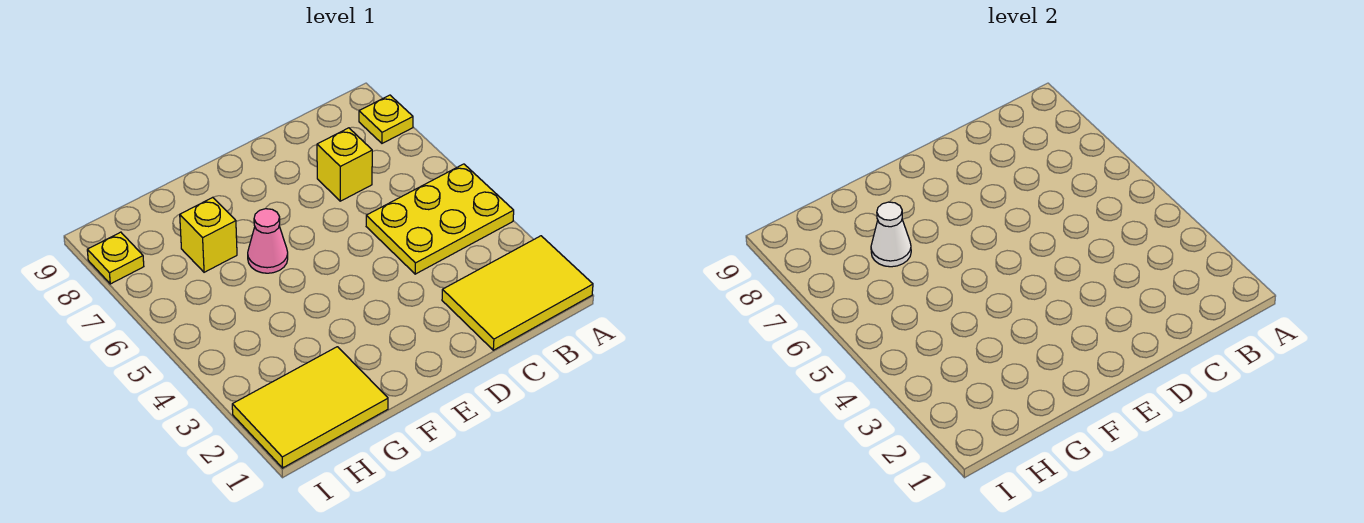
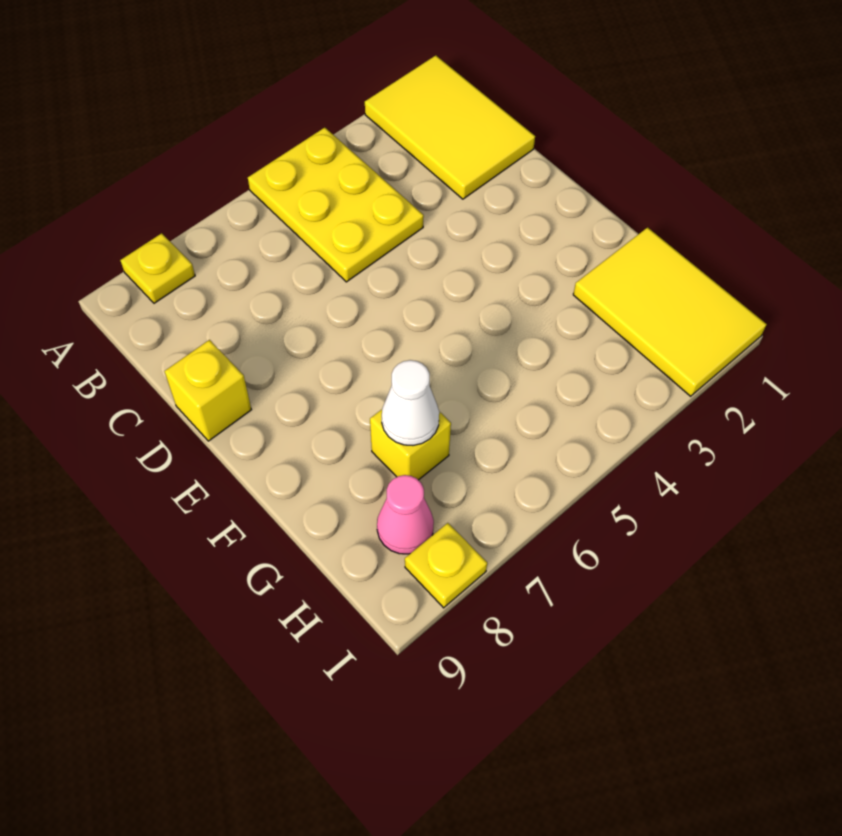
yellow brick C7 level 1 -> yellow brick D9 level 1
pink cone F6 level 1 -> pink cone H8 level 1

